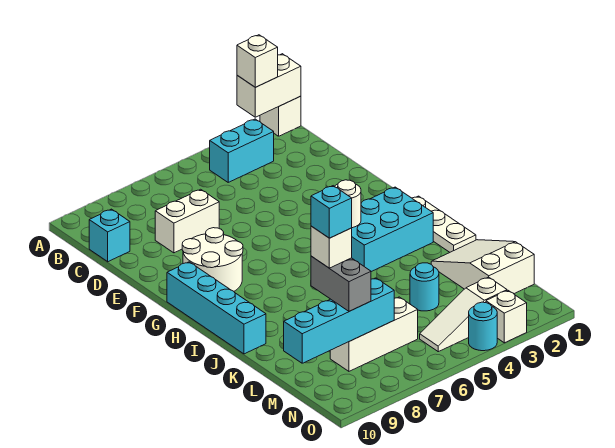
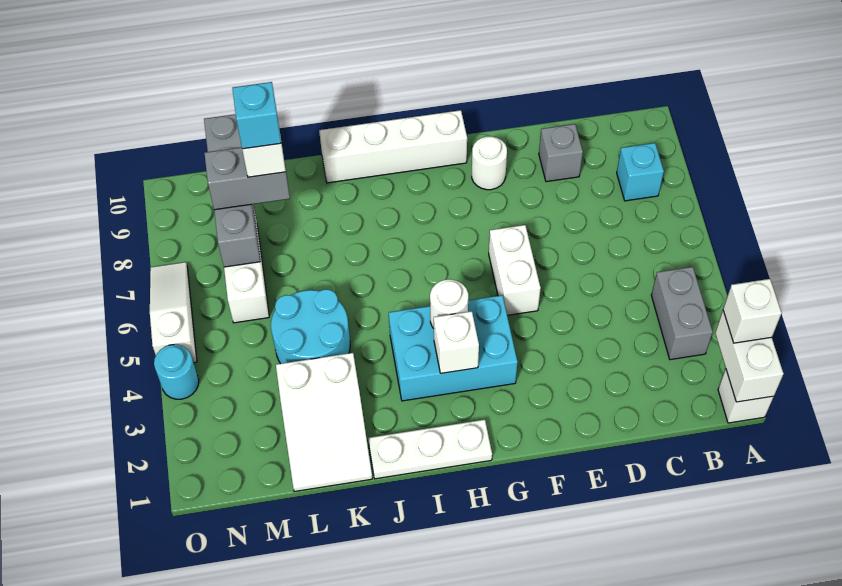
cyan brick B3:B4 level 1 -> grey brick B3:B4 level 1
cyan brick C10 level 1 -> cyan brick B8 level 1
white brick D7:D8 level 1 -> white brick F5:F6 level 1
none -> grey brick D9 level 1
white round brick F8:G9 level 1 -> white round brick F9 level 1
cyan brick G10:J10 level 1 -> white brick G10:J10 level 1
cyan brick H2:I4 level 1 -> cyan brick G3:I4 level 1
white slope K1:M2 level 1 top M -> white slope K1:L3 level 1 top 3
cyan round brick L4 level 1 -> cyan round brick K4:L5 level 1
cyan brick M7:M10 level 2 -> grey brick M7:M10 level 2
white slope N3:N5 level 1 top 3 -> white slope O5:O7 level 1 top 5
white brick O3 level 1 -> white brick H3 level 2

